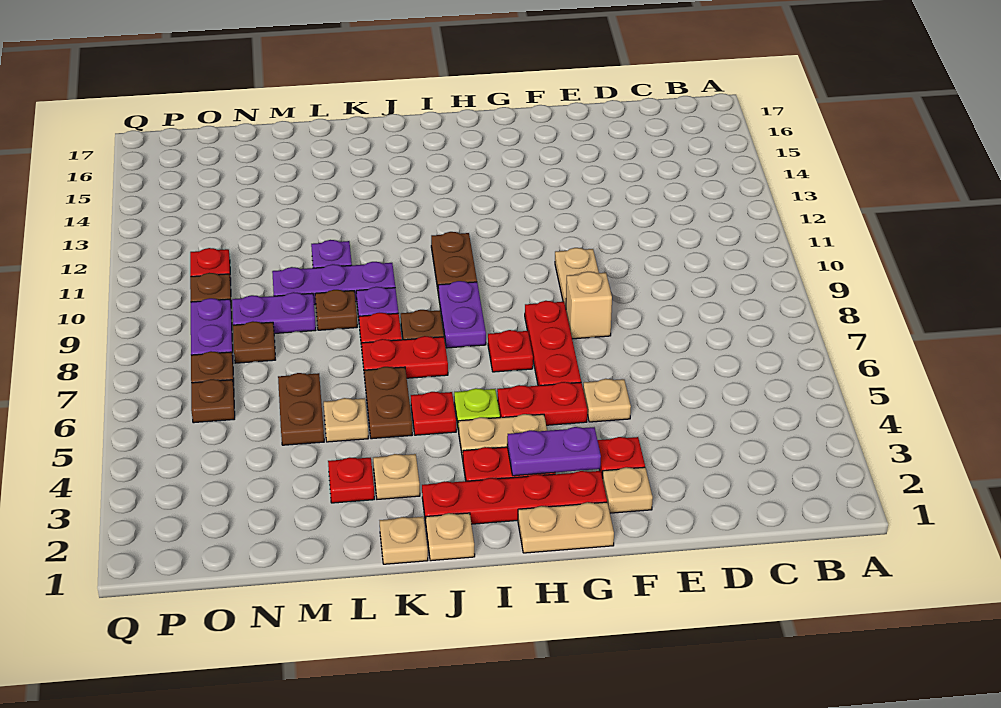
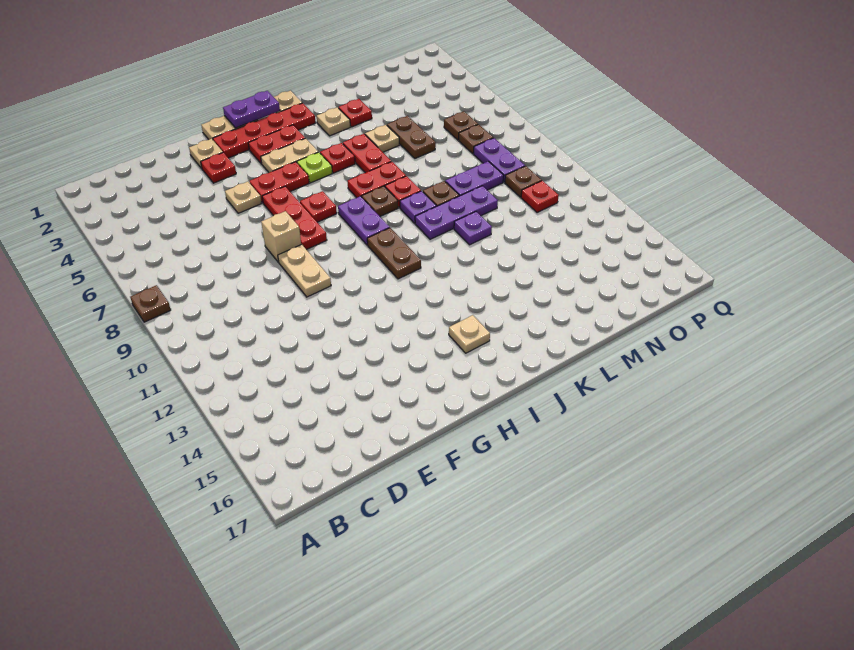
purple plate G3:H3 level 2 -> purple plate H1:I1 level 2
tan plate K1 level 1 -> tan plate I15 level 1
brown plate K5:K6 level 1 -> red plate K5:K6 level 1
brown plate N8 level 1 -> brown plate A8 level 1

